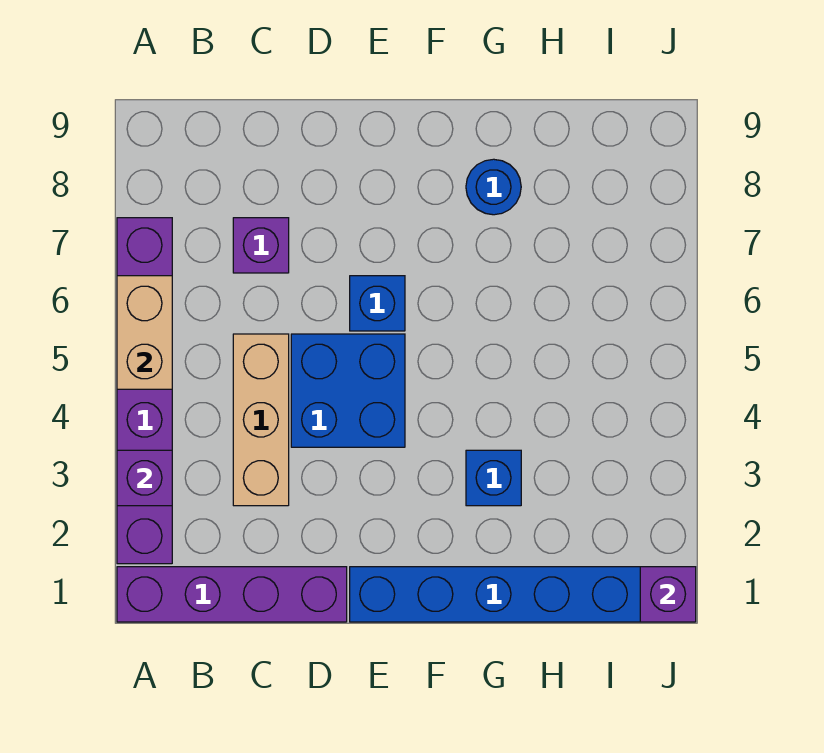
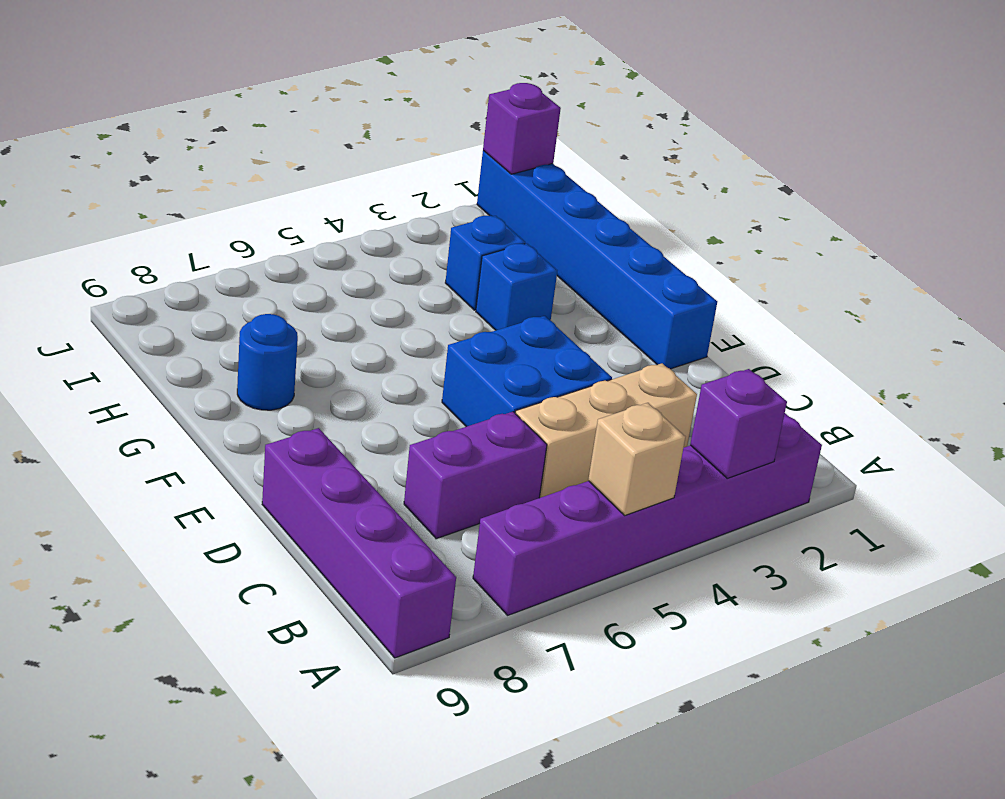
purple brick A1:D1 level 1 -> purple brick A9:D9 level 1
tan brick A5:A6 level 2 -> tan brick A5 level 2
purple brick C7 level 1 -> purple brick C6:C7 level 1
blue brick E6 level 1 -> blue brick H3 level 1

